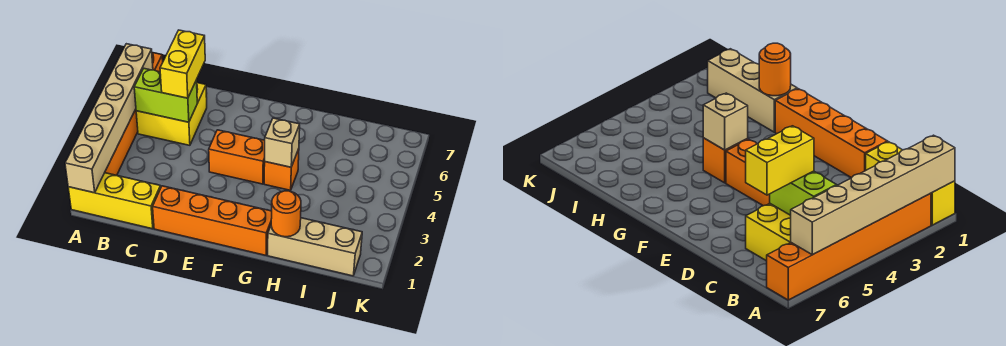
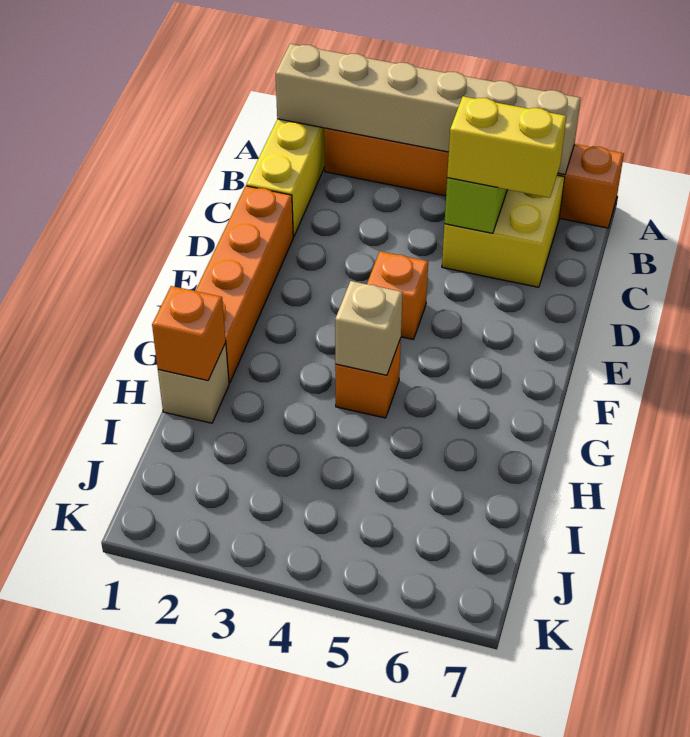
orange brick E4:F4 level 1 -> orange brick E4 level 1
tan brick H1:J1 level 1 -> tan brick H1 level 1
orange round brick H1 level 2 -> orange brick H1 level 2

